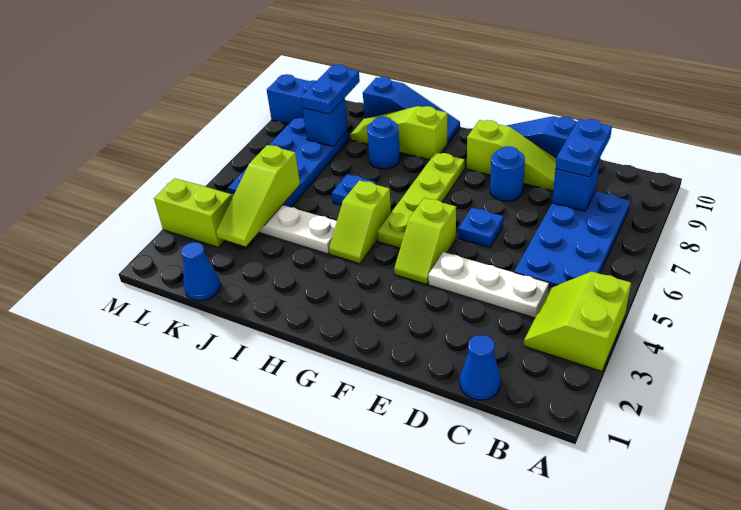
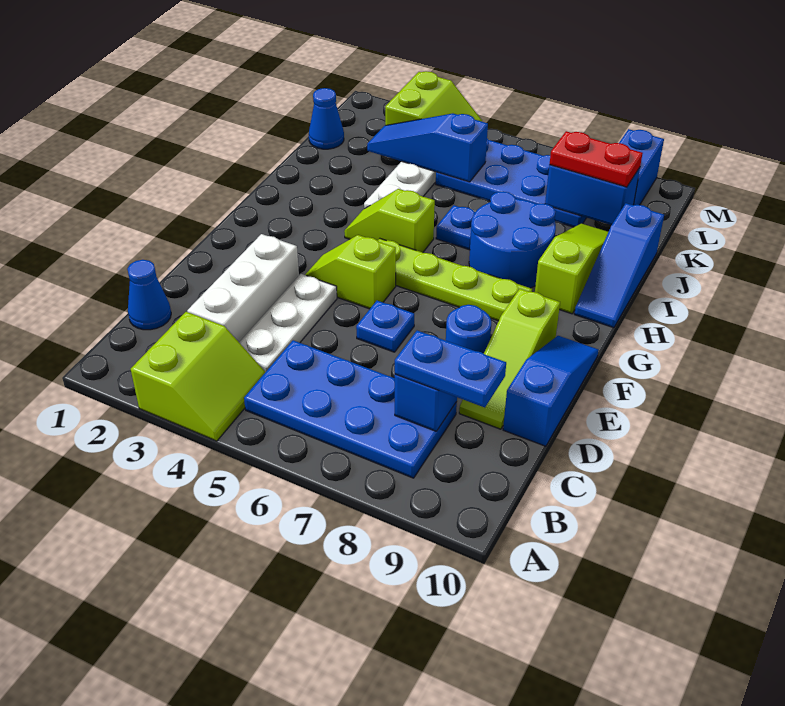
lime slope A3:B4 level 1 top A -> lime slope A3:B4 level 1 top 3
none -> white brick C3:E3 level 1
blue round brick I8 level 1 -> blue round brick H7:I8 level 1
lime slope K3:K5 level 2 top 5 -> blue slope K3:K5 level 2 top 5
blue brick K8 level 2 -> blue brick K8:K9 level 2
blue plate K8:K9 level 3 -> red plate K8:K9 level 3

